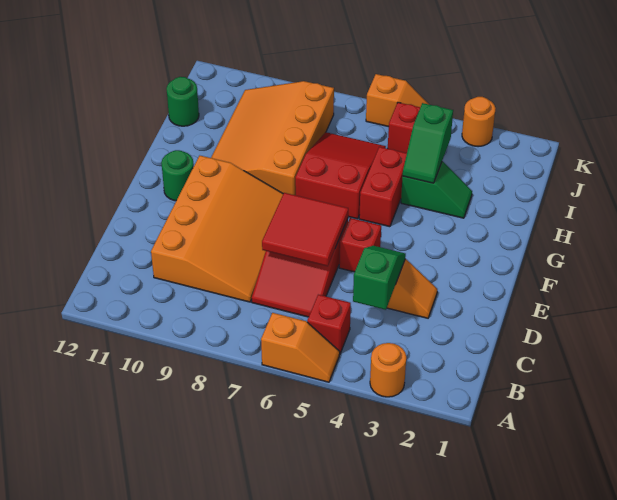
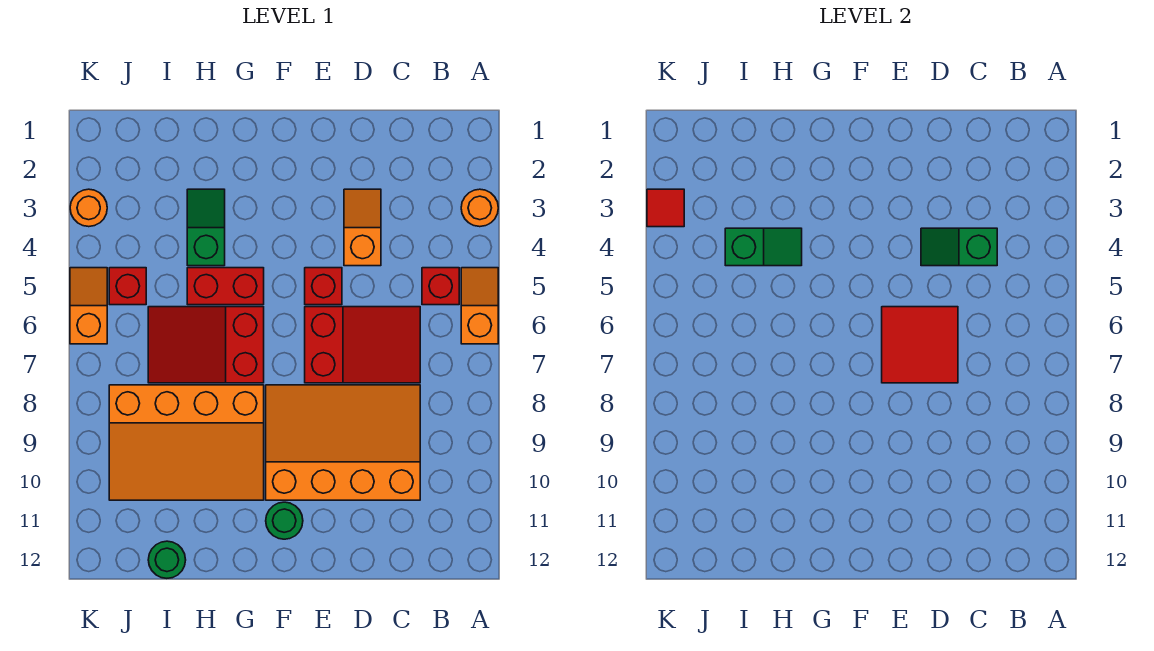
none -> red tile K3 level 2

